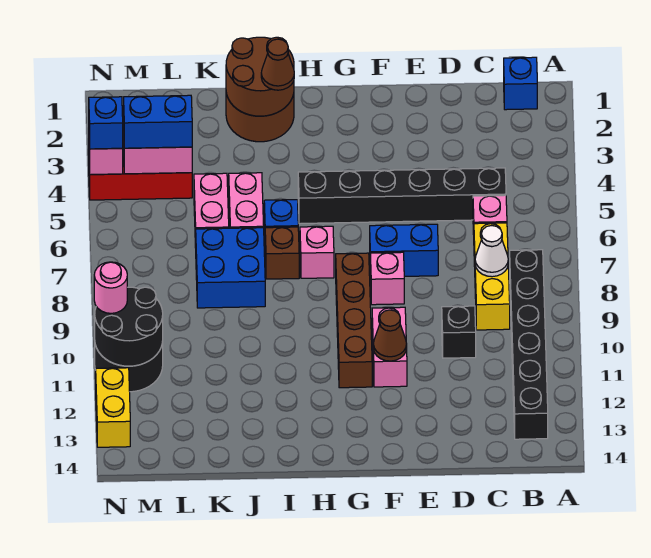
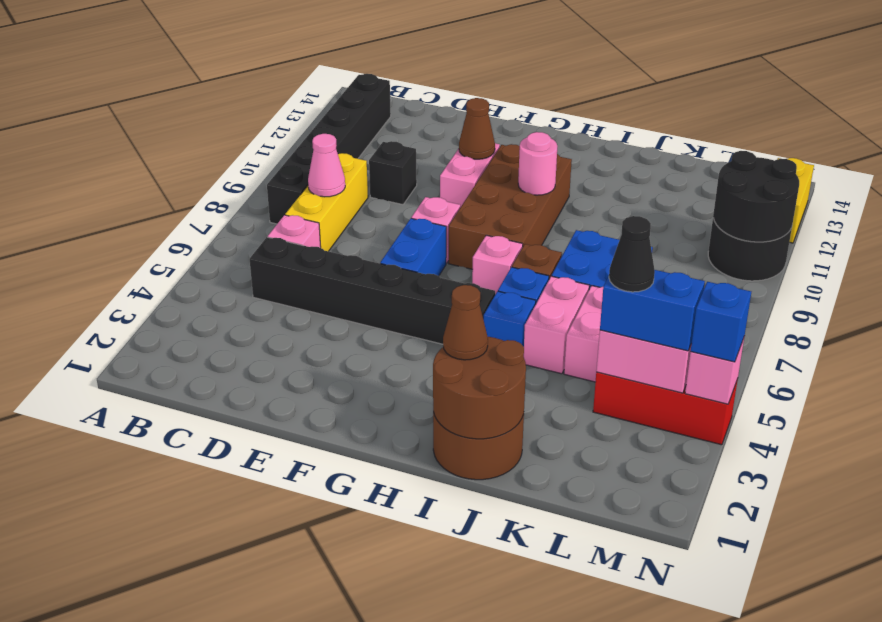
blue brick B1 level 1 -> blue brick I5 level 1
white cone C8 level 2 -> pink cone C8 level 2
blue brick E7:F7 level 1 -> blue brick F6:F7 level 1
brown brick G8:G11 level 1 -> brown brick G8:H11 level 1
none -> black cone L4 level 4
pink round brick N10 level 3 -> pink round brick H10 level 2

